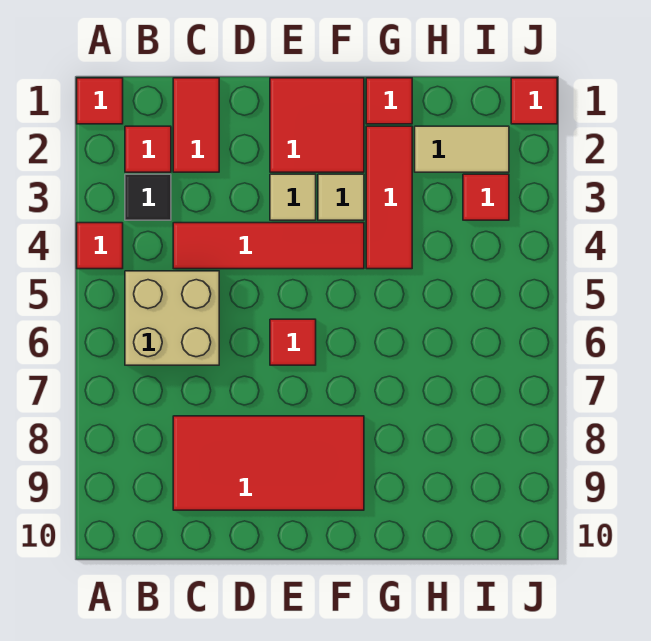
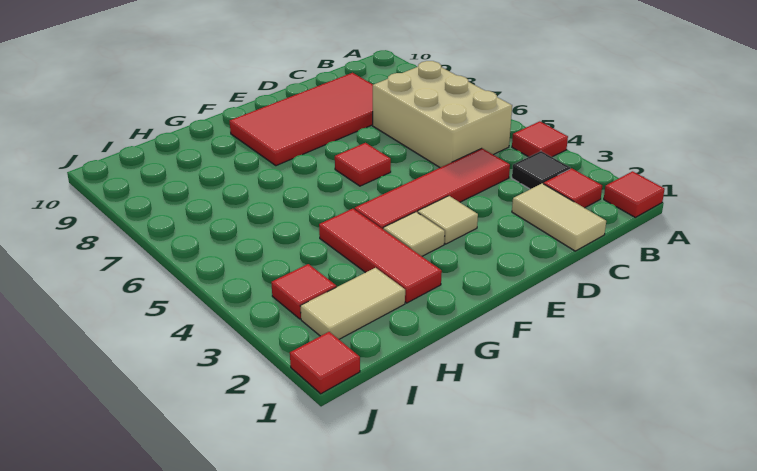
tan brick B5:C6 level 1 -> tan brick B5:C7 level 1
red tile C1:C2 level 1 -> tan tile C1:C2 level 1
red tile E1:F2 level 1 -> none
red tile G1 level 1 -> none

